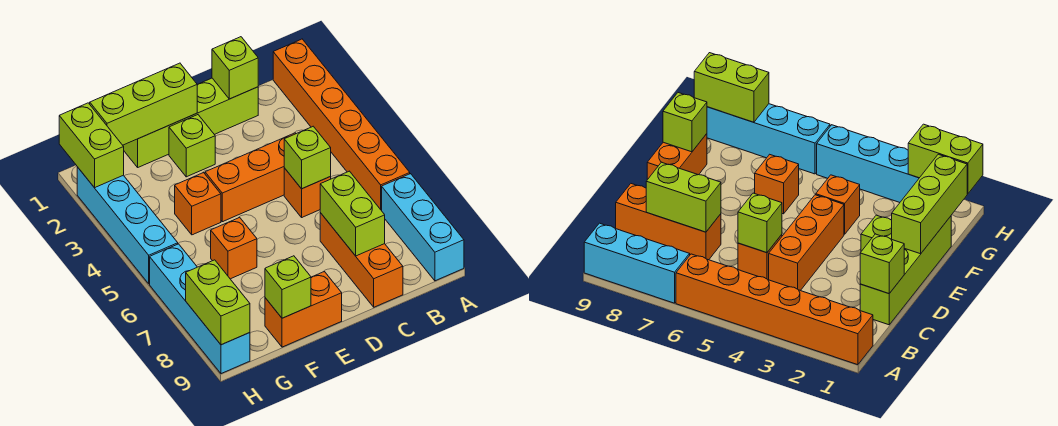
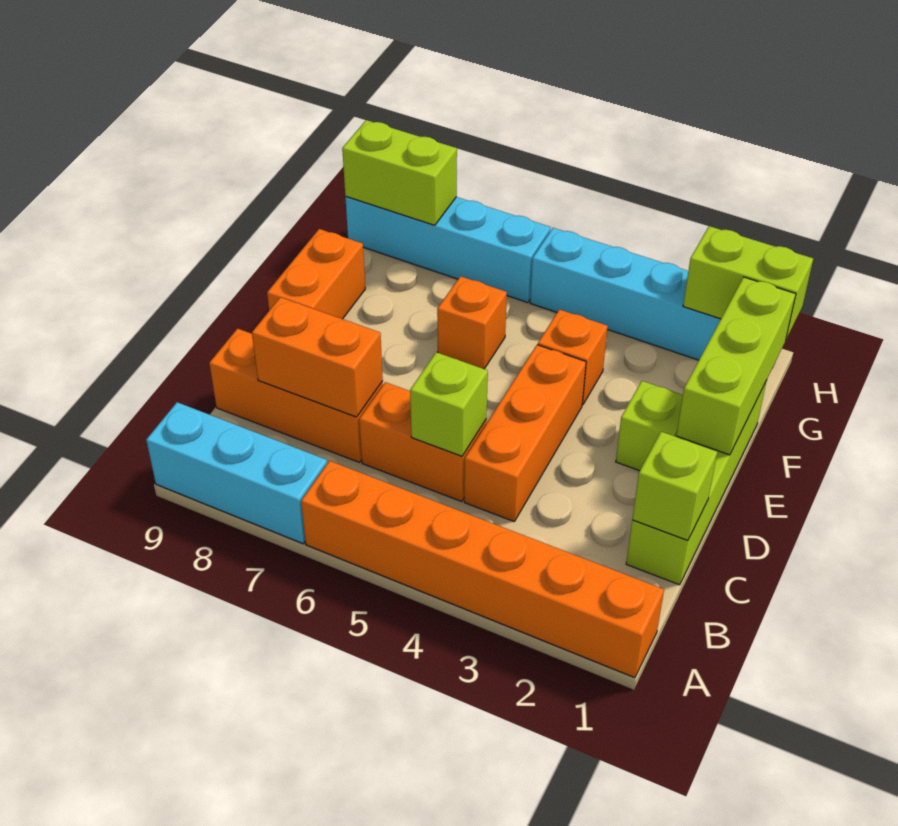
orange brick C5 level 1 -> orange brick C5:C6 level 1
lime brick C7:C8 level 2 -> orange brick C7:C8 level 2
lime brick F9 level 2 -> none

